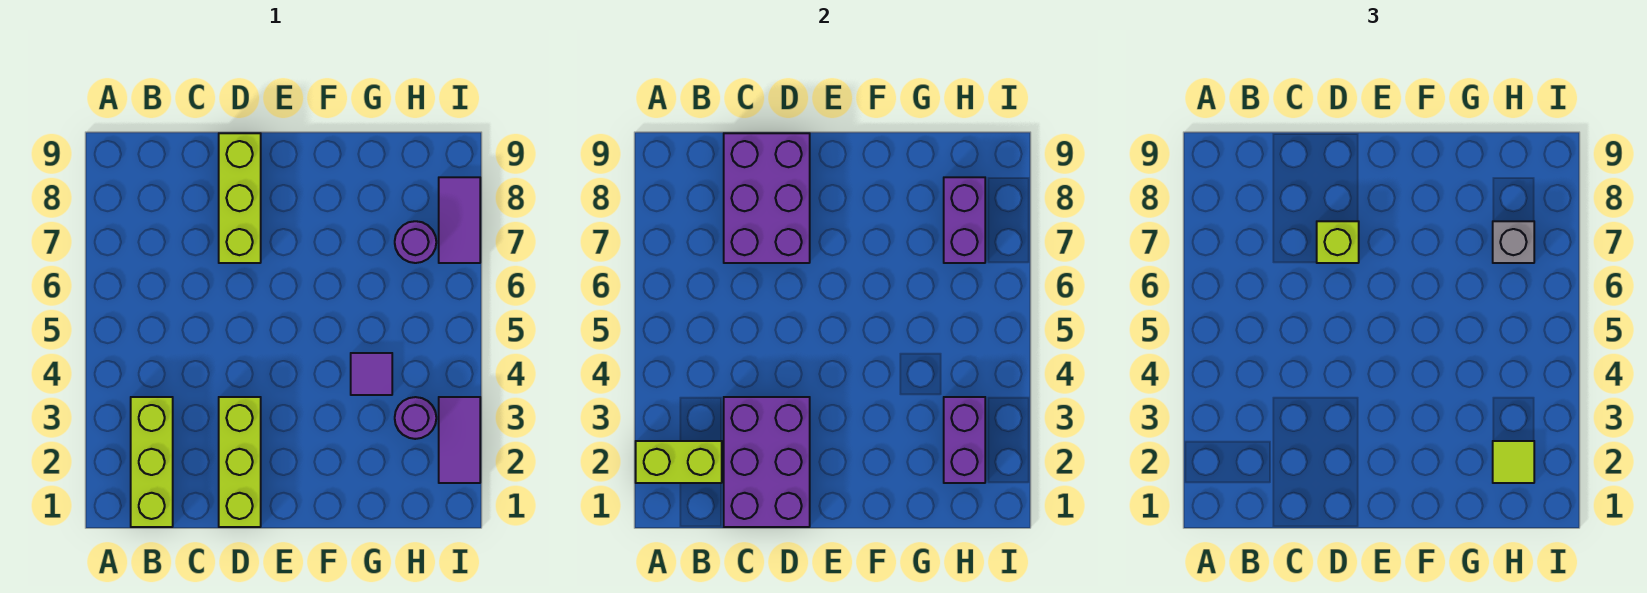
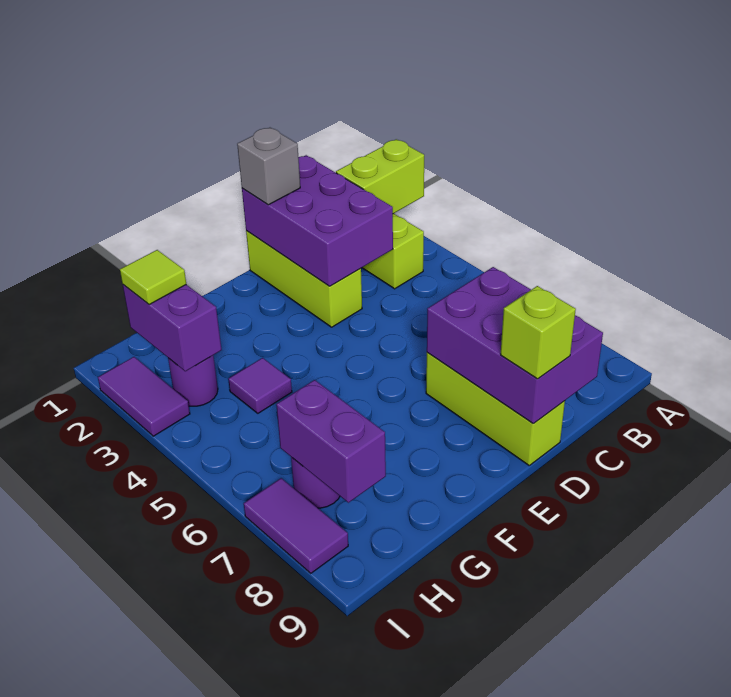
lime brick D7 level 3 -> lime brick D9 level 3
grey brick H7 level 3 -> grey brick D1 level 3

